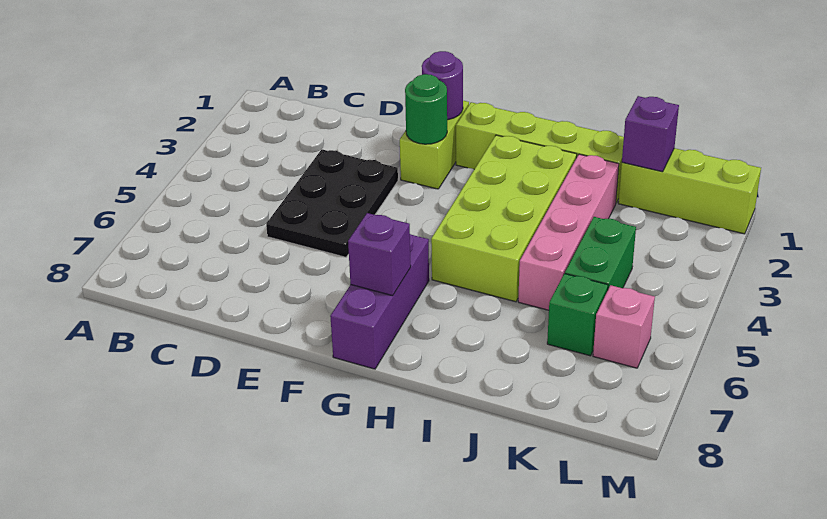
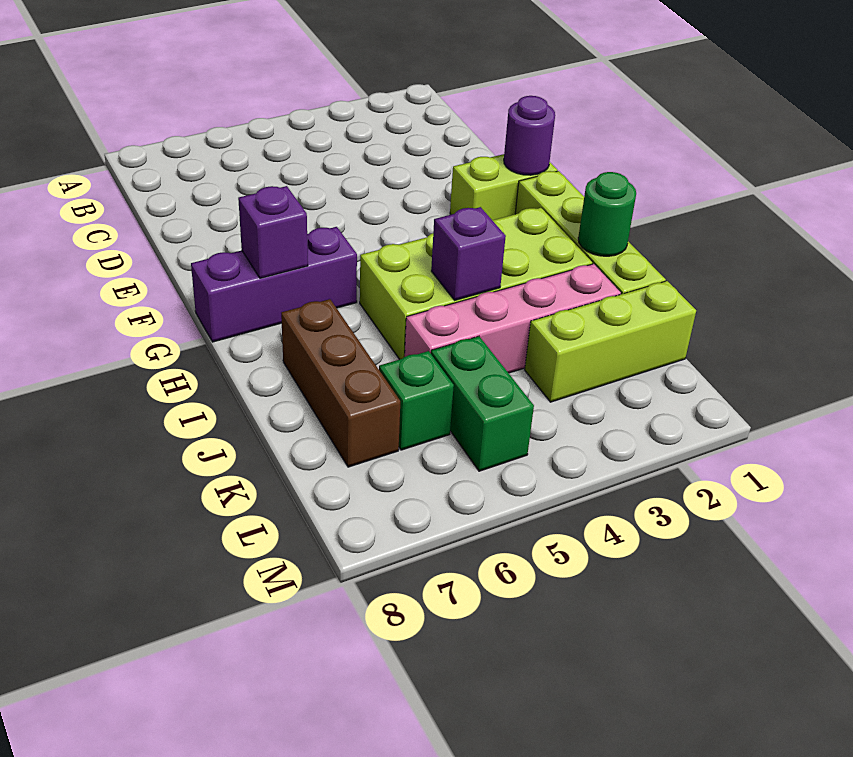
black plate D3:E5 level 1 -> none
green round brick F2 level 2 -> green round brick I1 level 2
none -> brown brick I7:K7 level 1
lime brick K1:M1 level 1 -> lime brick K1:K3 level 1
purple brick K1 level 2 -> purple brick I4 level 2
green brick K4:K5 level 1 -> green brick K5:L5 level 1
pink brick L6 level 1 -> none

